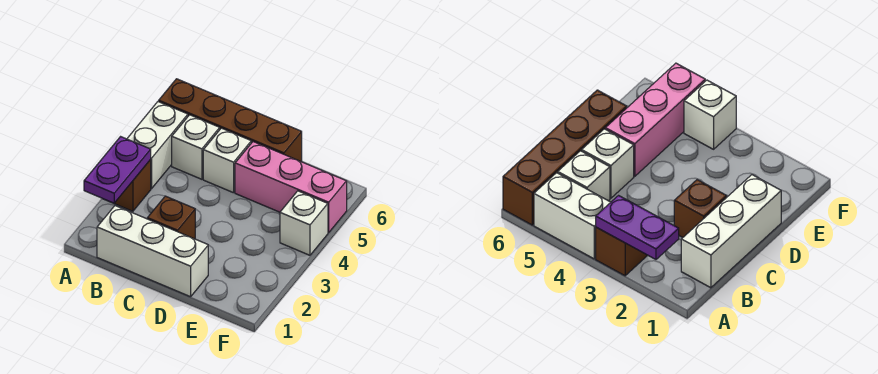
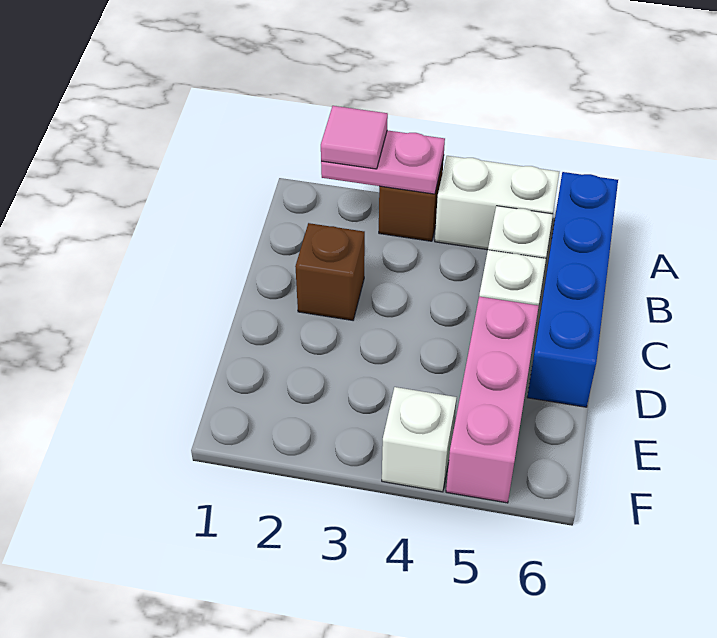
purple plate A2:A3 level 2 -> pink plate A2:A3 level 2
none -> pink tile A2 level 3
brown brick A6:D6 level 1 -> blue brick A6:D6 level 1
white brick B1:D1 level 1 -> none

